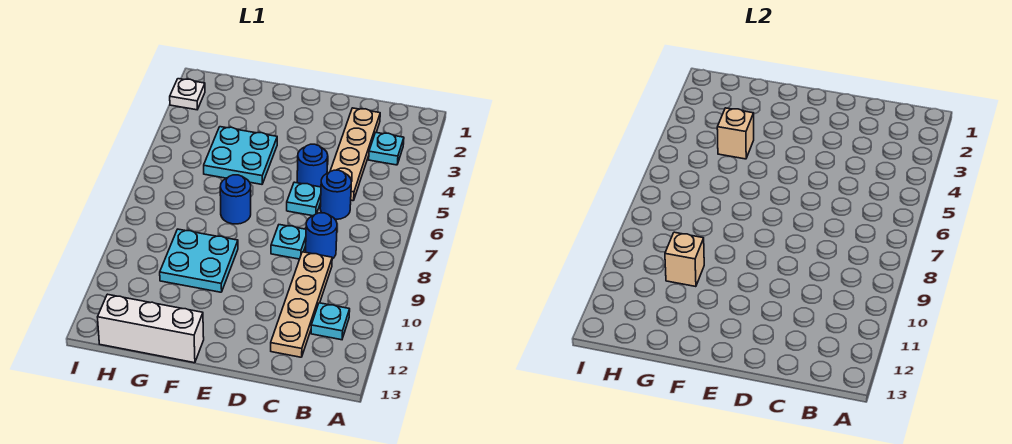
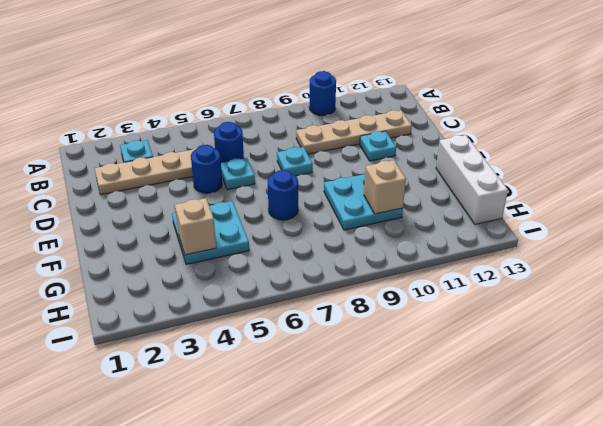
cyan plate B11 level 1 -> cyan plate D11 level 1
blue round brick C8 level 1 -> blue round brick A10 level 1
white plate I2 level 1 -> none

